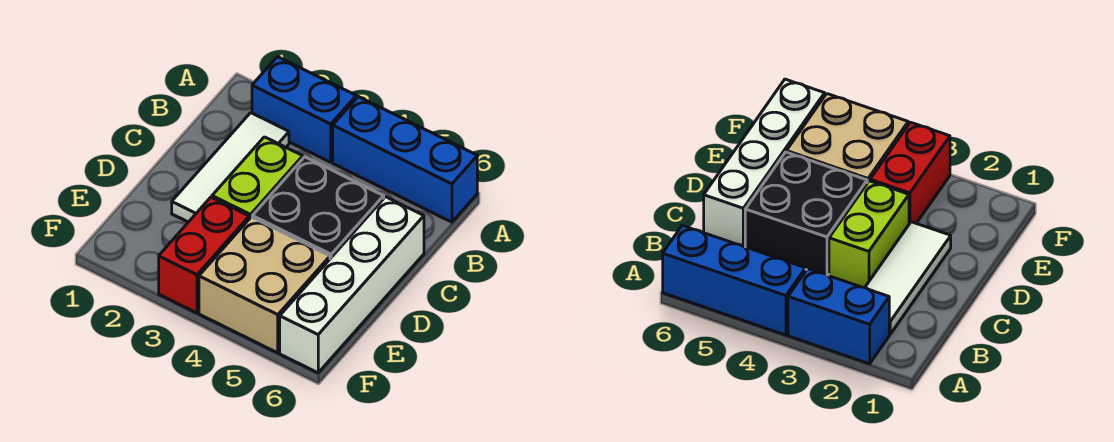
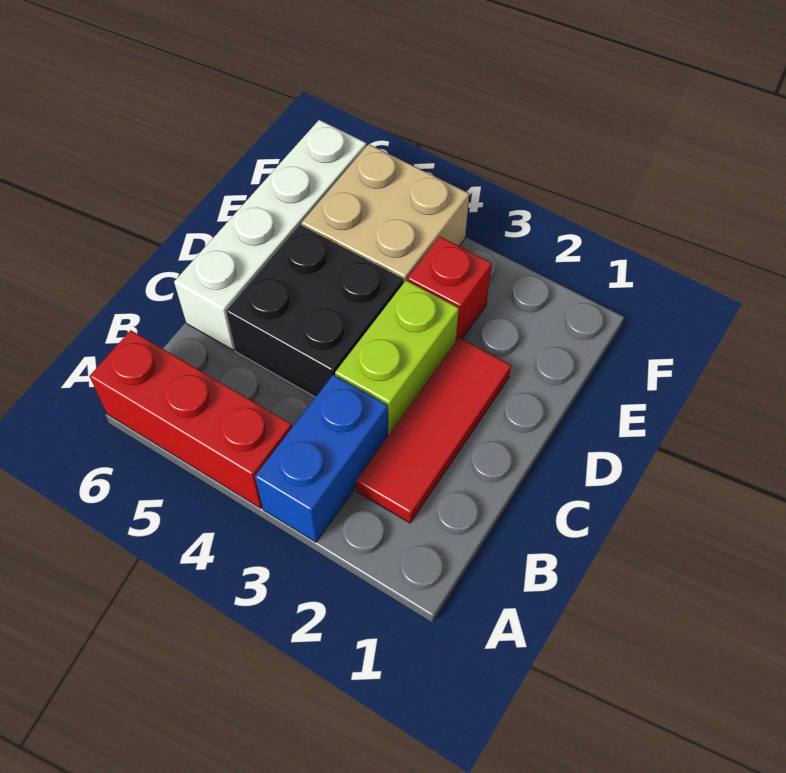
blue brick A2:A3 level 1 -> blue brick A3:B3 level 1
blue brick A4:A6 level 1 -> red brick A4:A6 level 1
white tile B2:D2 level 1 -> red tile B2:D2 level 1
red brick E3:F3 level 1 -> red brick E3 level 1

